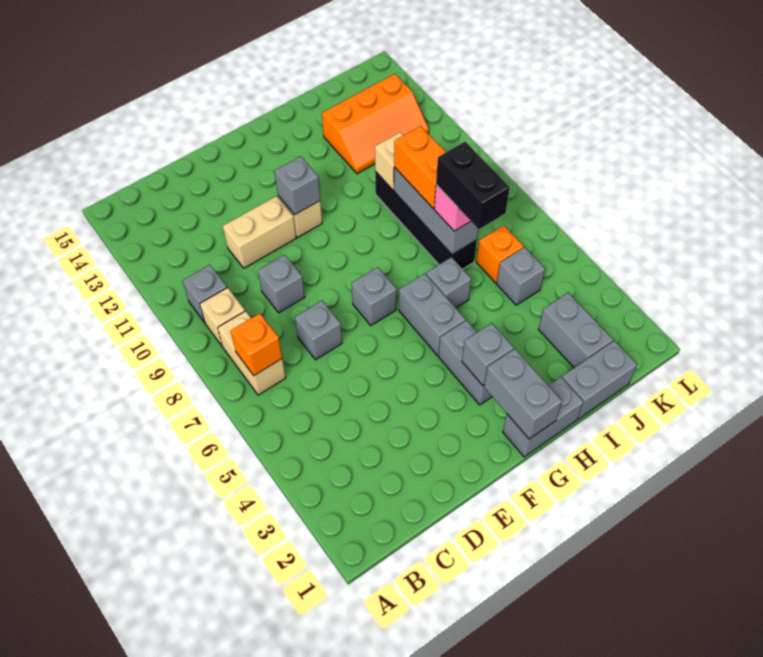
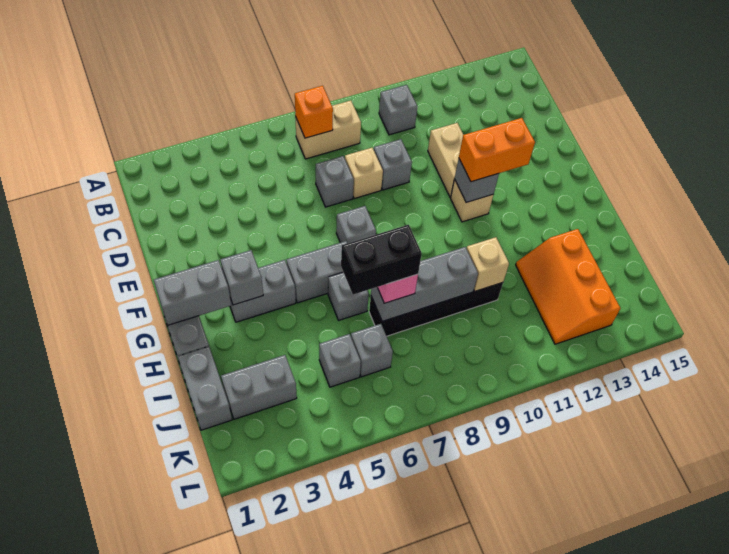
tan brick B9 level 1 -> tan brick D8 level 1
orange brick I8:I9 level 3 -> orange brick F11:F12 level 3
orange brick J6 level 1 -> grey brick J6 level 1

